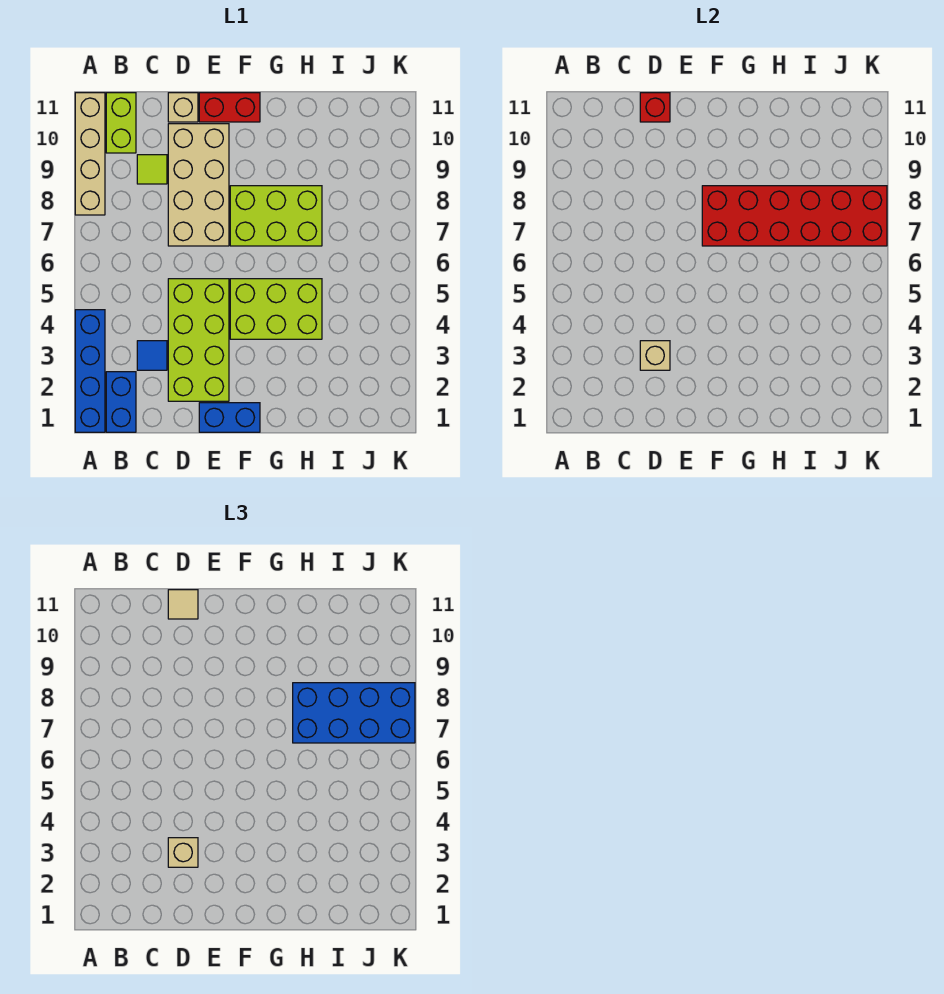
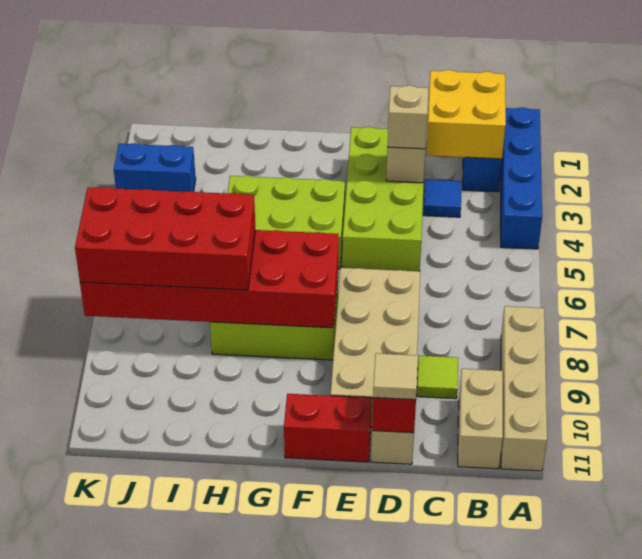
none -> yellow brick B1:C2 level 2
lime brick B10:B11 level 1 -> tan brick B10:B11 level 1
blue brick E1:F1 level 1 -> blue brick J3:K3 level 1
blue brick H7:K8 level 3 -> red brick H7:K8 level 3

